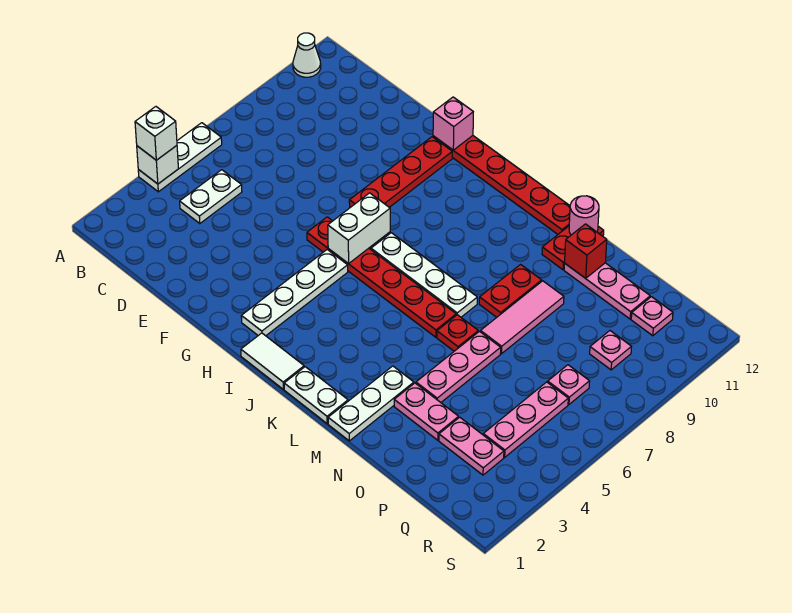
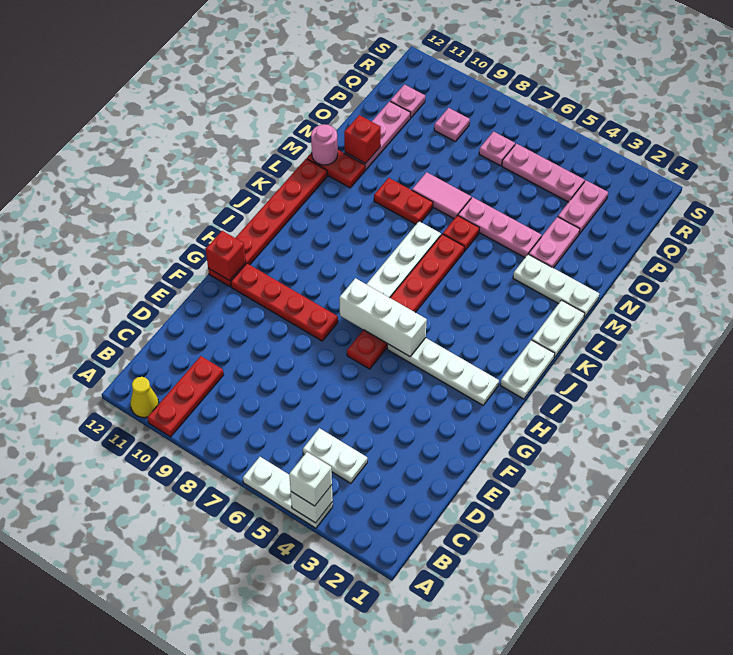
none -> red plate A10:C10 level 1
white cone A11 level 1 -> yellow cone A11 level 1
pink brick G12 level 2 -> red brick G12 level 2
white brick H6:H7 level 2 -> white brick H5:H7 level 2
white tile I1:J1 level 1 -> white plate I1:J1 level 1
pink tile N7:N9 level 1 -> pink tile N7:N8 level 1

